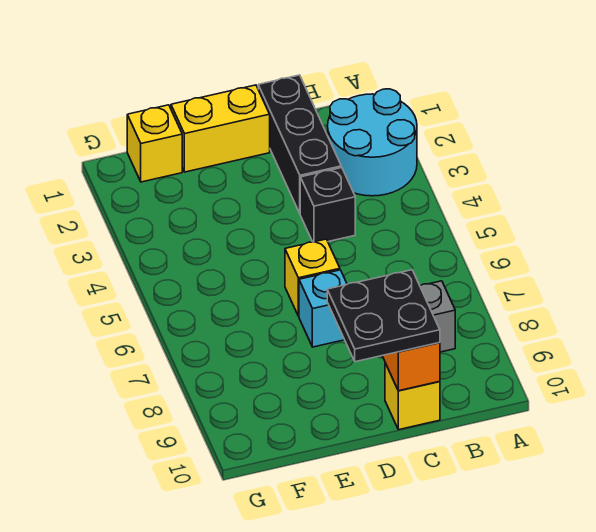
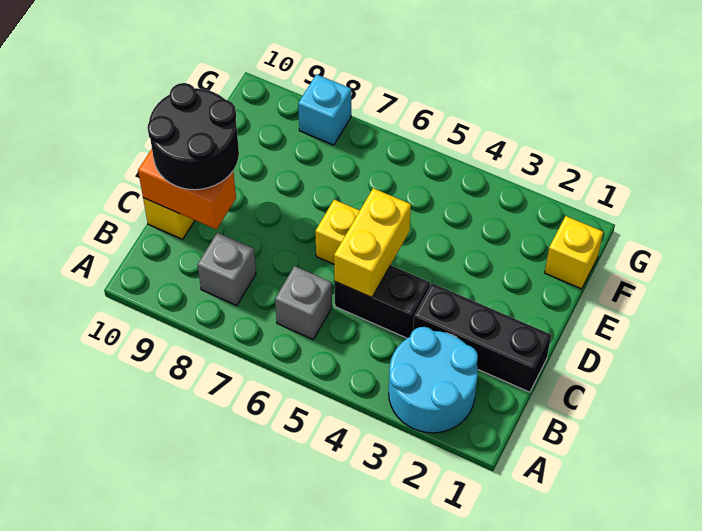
none -> grey brick B6 level 1
black brick C4 level 1 -> black brick C4:C5 level 1
black plate C9:D10 level 3 -> black round brick C9:D10 level 3
yellow brick D1:E1 level 1 -> yellow brick C5:D5 level 2
cyan brick D7 level 1 -> cyan brick G8 level 1

